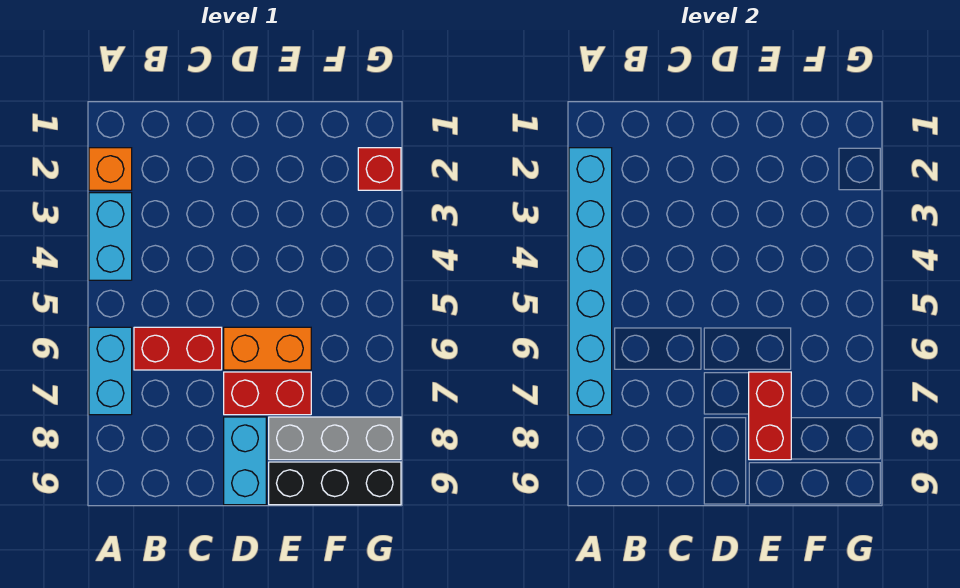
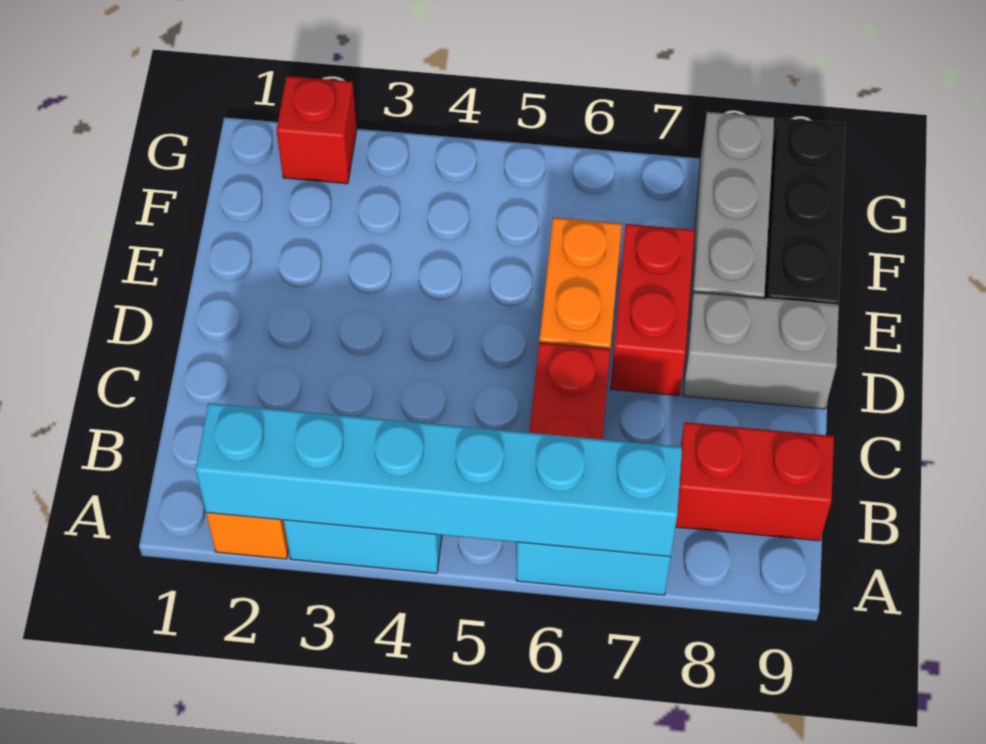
cyan brick D8:D9 level 1 -> grey brick D8:D9 level 1
red brick E7:E8 level 2 -> red brick B8:B9 level 1

